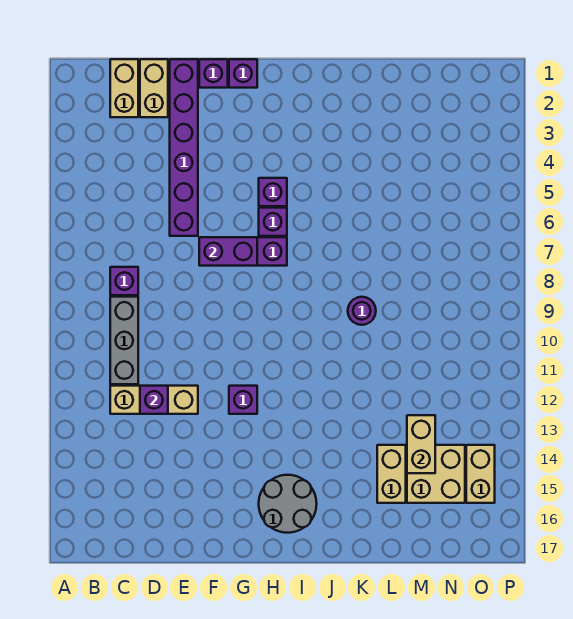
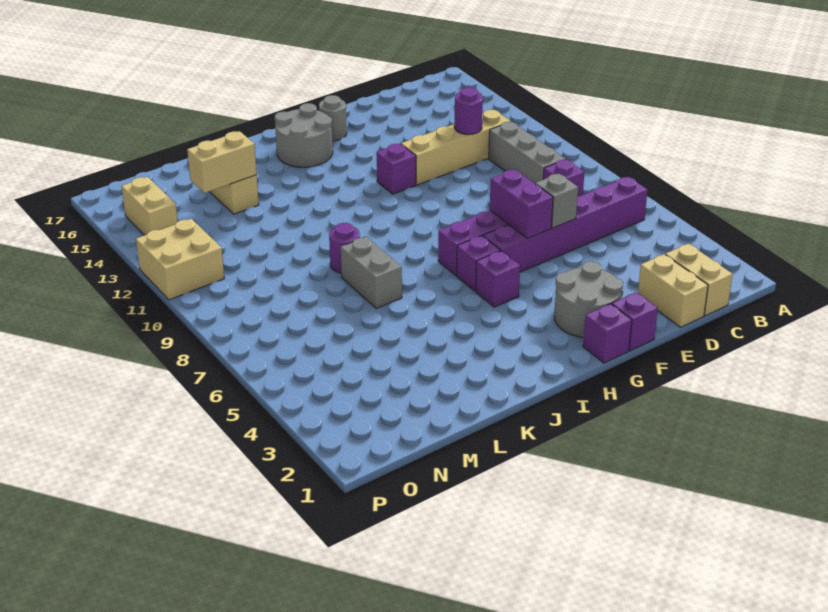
tan brick C12:E12 level 1 -> tan brick C12:F12 level 1
purple brick D12 level 2 -> purple round brick D12 level 2
purple brick E1:E6 level 1 -> purple brick B6:G6 level 1
none -> grey brick E6 level 2
none -> grey round brick F2:G3 level 1
purple brick F7:G7 level 2 -> purple brick F6:F7 level 2
none -> grey round brick G16 level 1
none -> grey brick K7:K8 level 1
tan brick M13:M14 level 2 -> tan brick L14:M14 level 2
tan brick M14:N15 level 1 -> tan brick O11:P12 level 1

